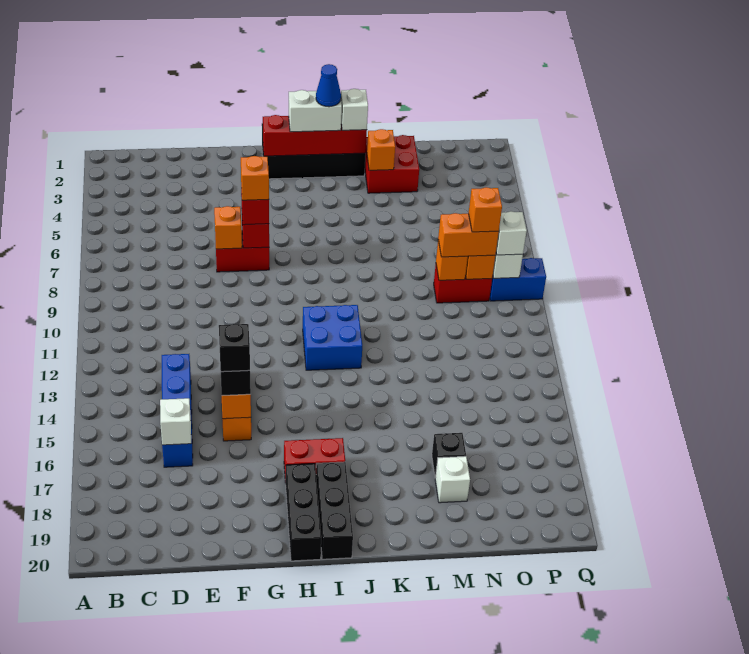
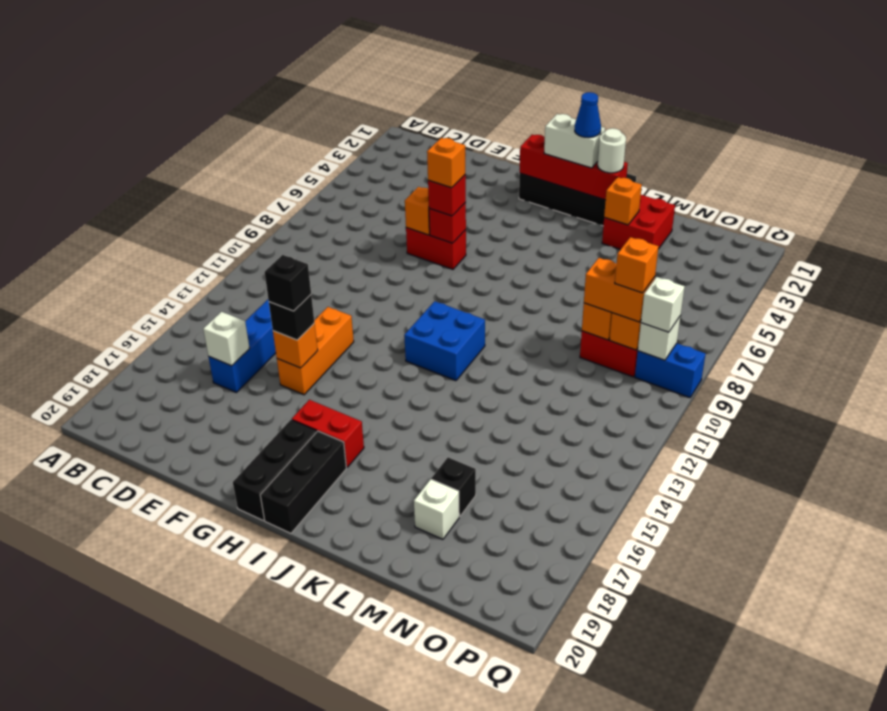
white brick K2 level 3 -> white round brick K2 level 3

